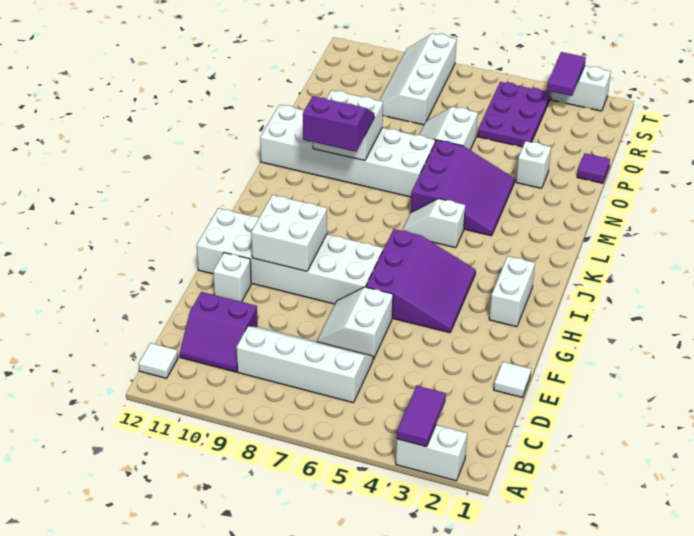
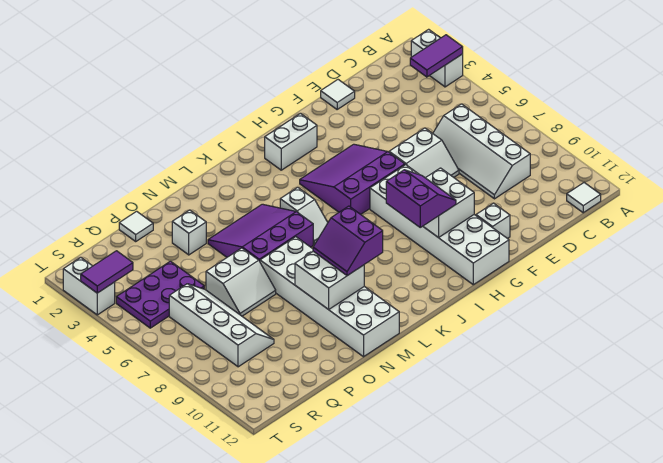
purple slope C10:D11 level 1 top D -> purple slope H9:I10 level 3 top I
purple tile P1 level 1 -> white tile P1 level 1
white slope Q8:T9 level 1 top 8 -> white slope Q6:R9 level 1 top R

